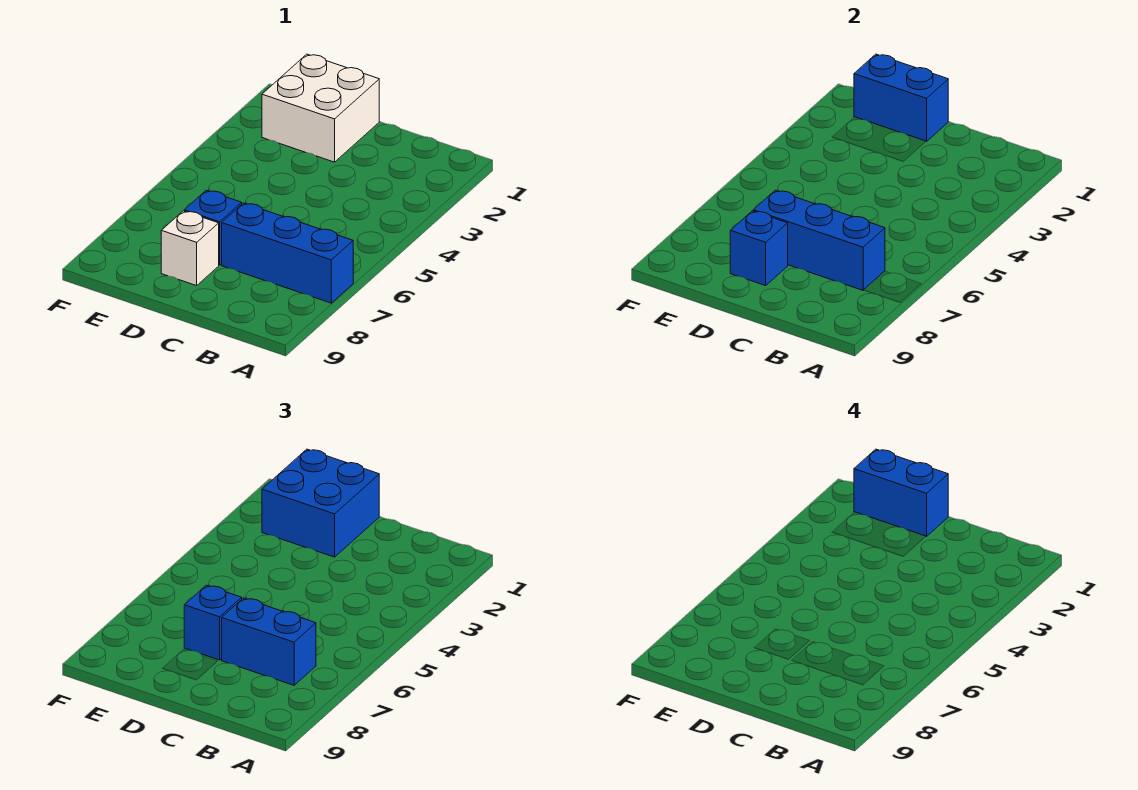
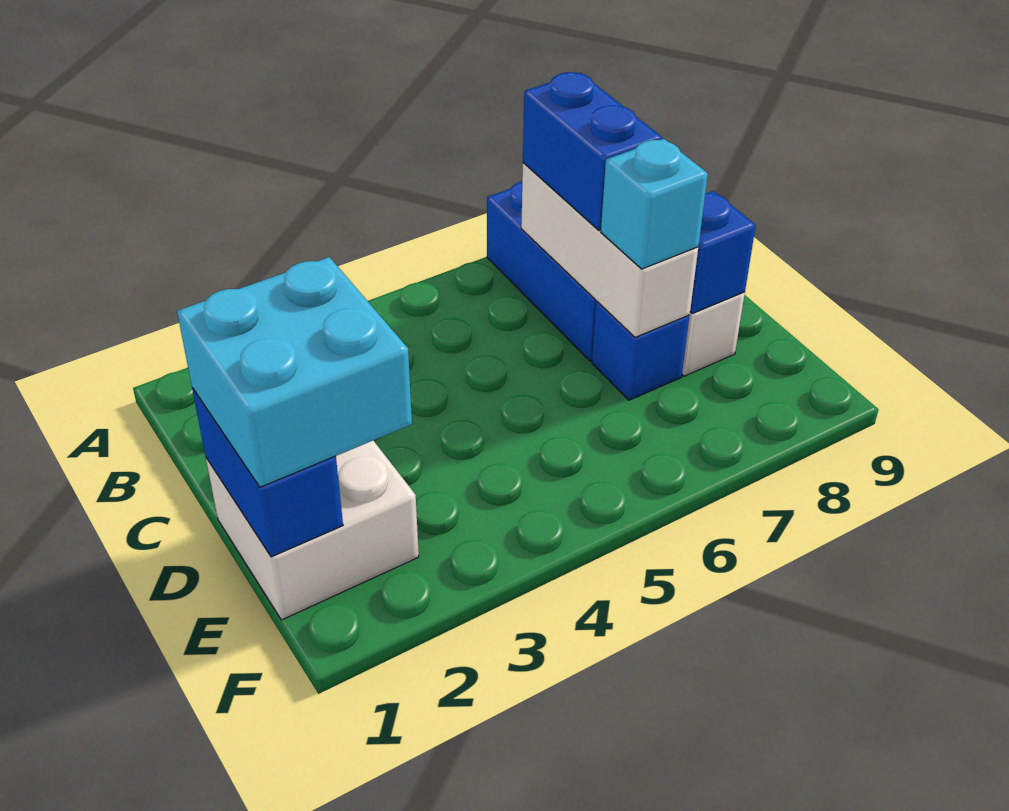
blue brick B7:D7 level 2 -> white brick B7:D7 level 2
blue brick D1:E2 level 3 -> cyan brick D1:E2 level 3
blue brick D1:E1 level 4 -> none
blue brick D7 level 3 -> cyan brick D7 level 3

